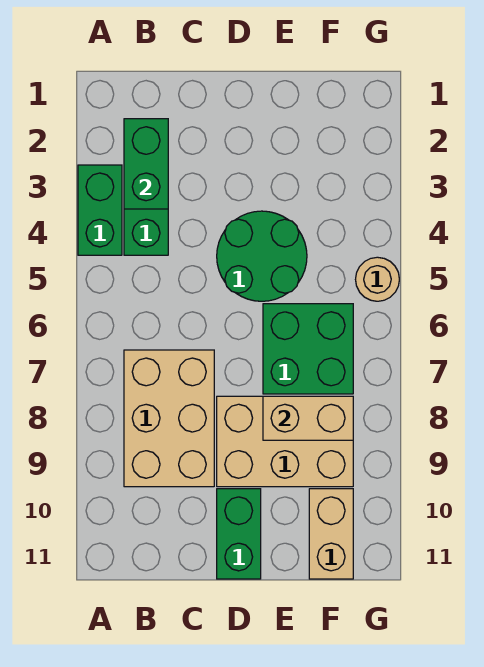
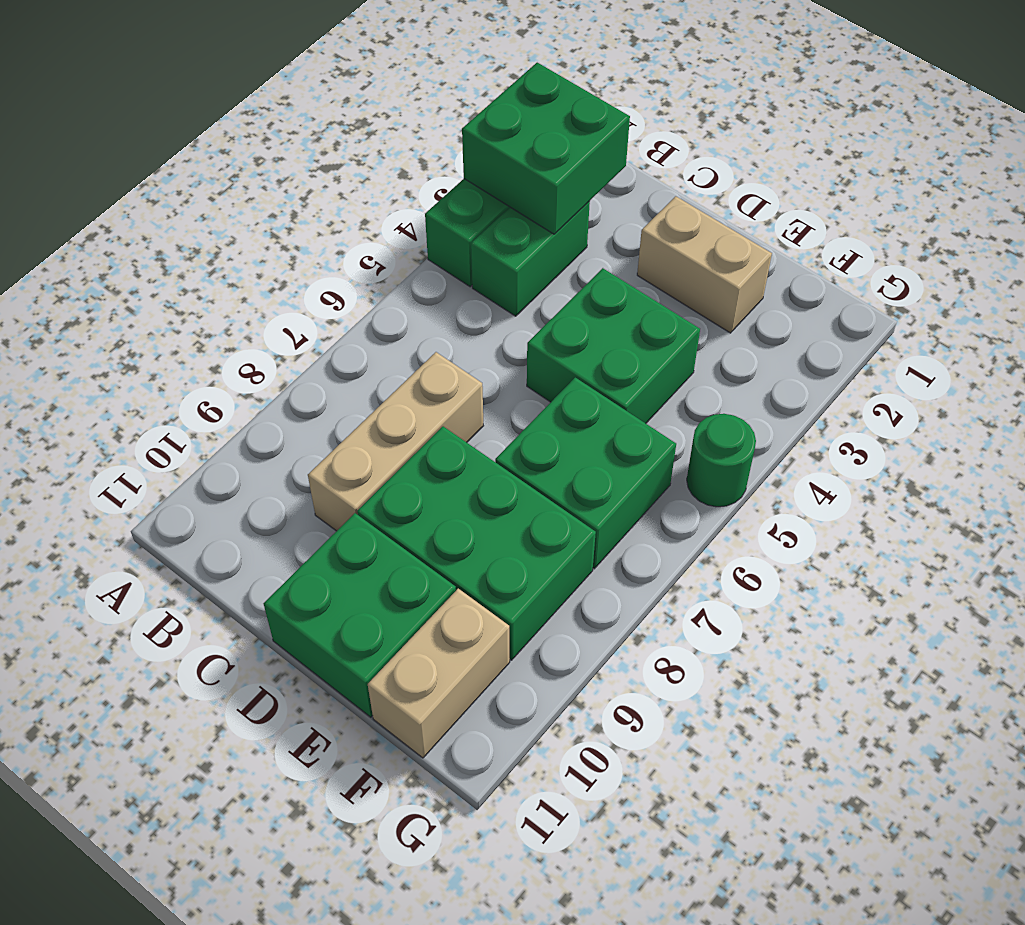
green brick B2:B3 level 2 -> green brick A2:B3 level 2
tan brick B7:C9 level 1 -> tan brick C7:C9 level 1
green round brick D4:E5 level 1 -> green brick D4:E5 level 1
tan brick D8:F9 level 1 -> green brick D8:F9 level 1
green brick D10:D11 level 1 -> green brick D10:E11 level 1
tan brick E8:F8 level 2 -> tan brick D2:E2 level 1
tan round brick G5 level 1 -> green round brick G5 level 1

